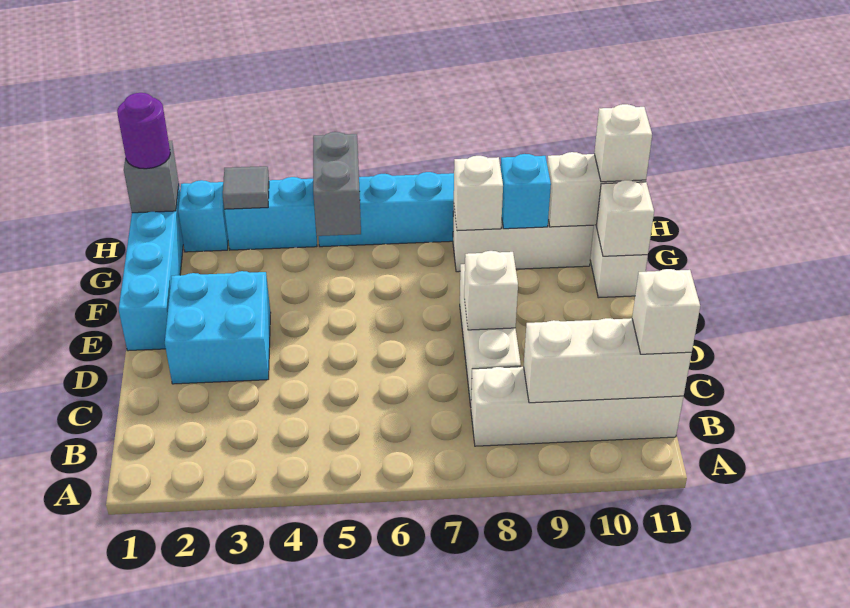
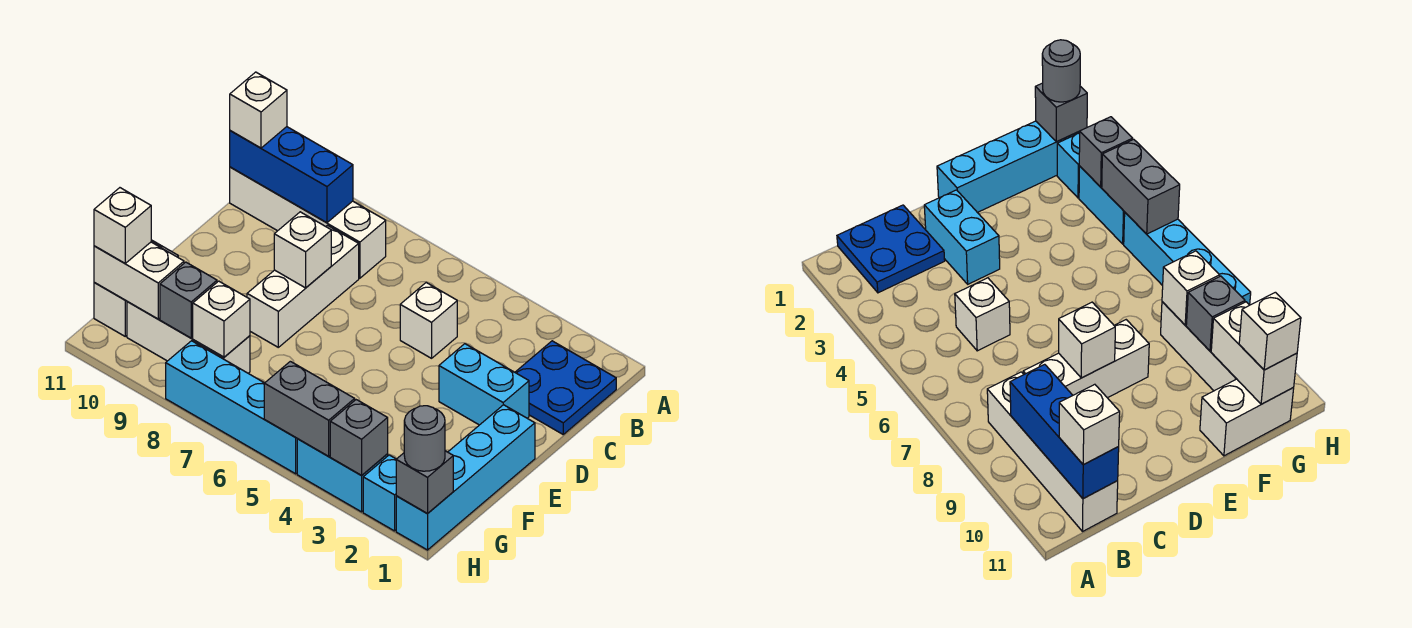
none -> blue plate B1:C2 level 1
white brick B9:B11 level 2 -> blue brick B9:B11 level 2
cyan brick D2:E3 level 1 -> cyan brick D2:D3 level 1
white brick F11 level 2 -> white brick C5 level 1
grey brick G5:H5 level 2 -> grey brick H4:H5 level 2
cyan brick G9 level 2 -> grey brick G9 level 2
purple round brick H1 level 3 -> grey round brick H1 level 3
grey tile H3 level 2 -> grey brick H3 level 2

